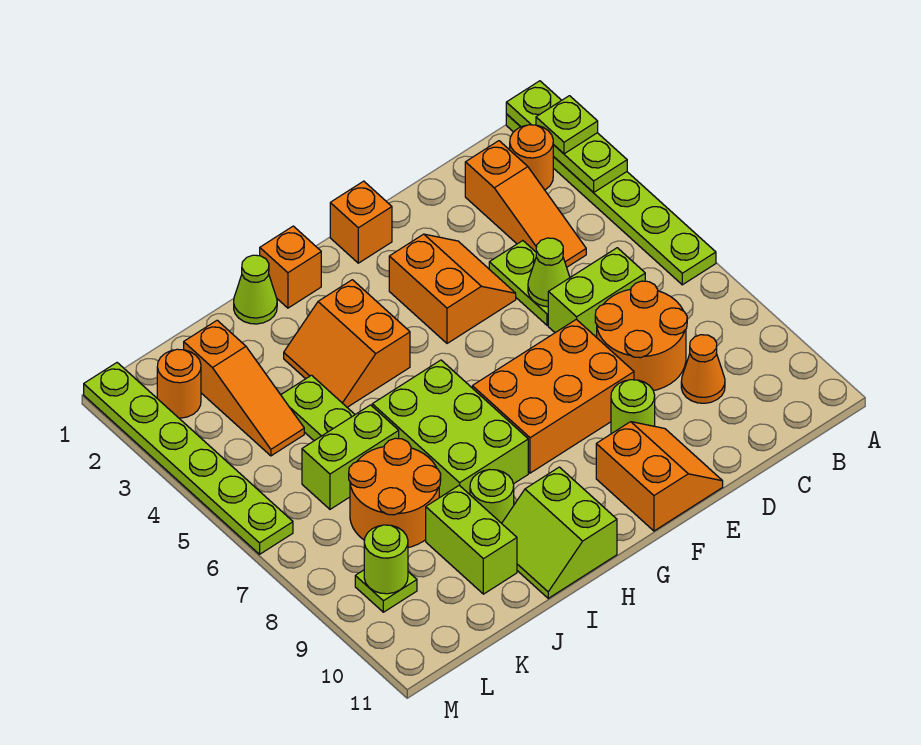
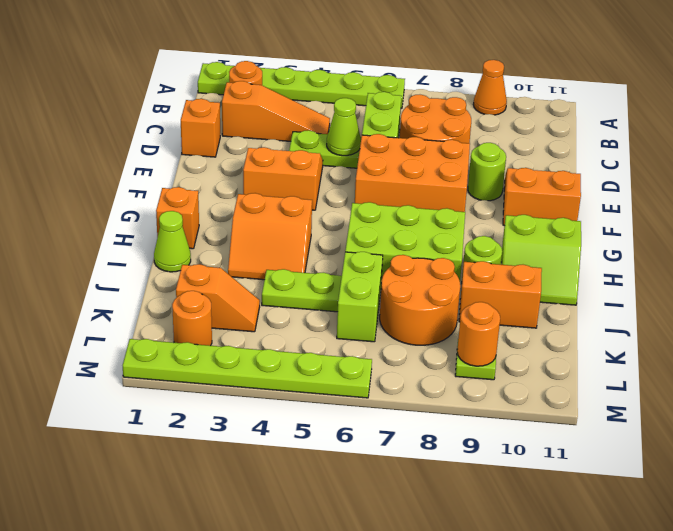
lime plate A1:A3 level 2 -> none
lime plate A2 level 3 -> none
orange cone C9 level 1 -> orange cone A9 level 1
orange brick E7:G8 level 1 -> orange brick E6:F8 level 1
orange brick F1 level 1 -> orange brick D1 level 1
lime brick J9:J10 level 1 -> orange brick J9:J10 level 1
orange slope K2:K4 level 1 top 2 -> orange slope K2:K3 level 1 top 2
lime round brick L9 level 2 -> orange round brick L9 level 2

